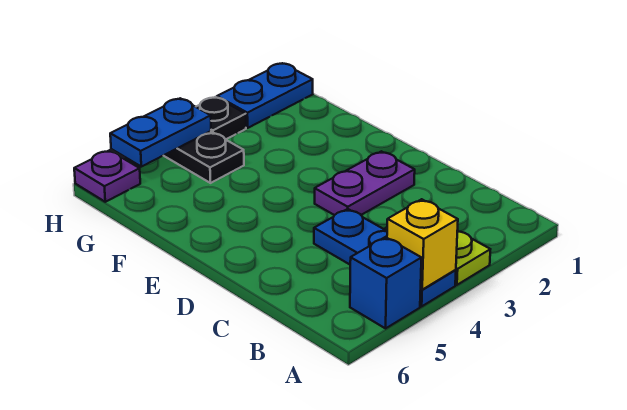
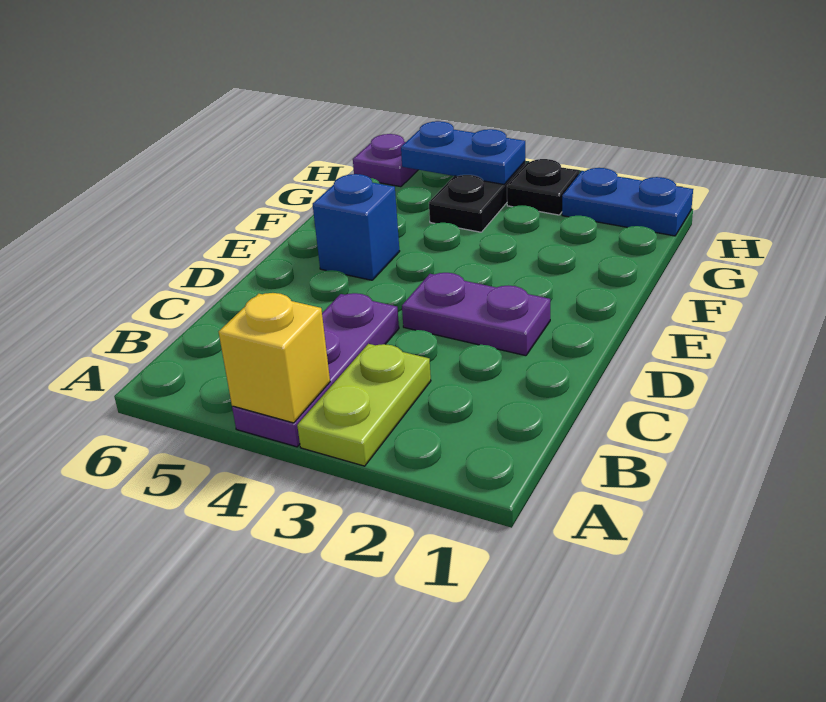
blue plate A4:C4 level 1 -> purple plate A4:C4 level 1
blue brick A5 level 1 -> blue brick E5 level 1

